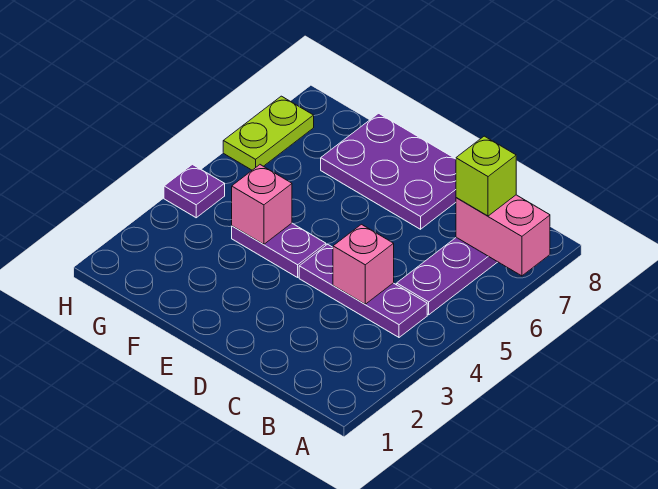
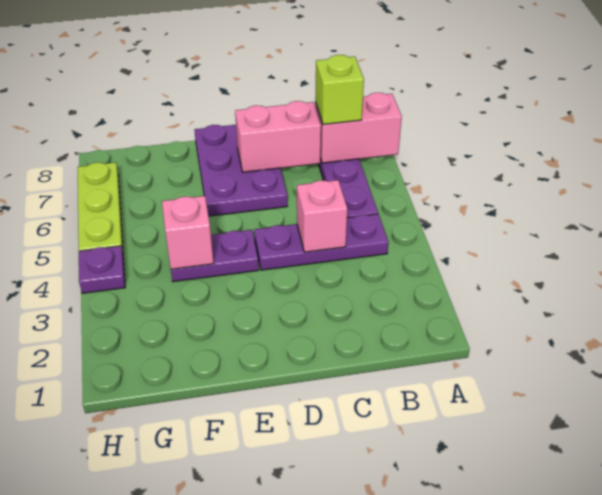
none -> pink brick C7:D7 level 2
purple plate D7:F8 level 1 -> purple plate D6:E8 level 1
lime plate H6:H7 level 1 -> lime plate H5:H7 level 1

